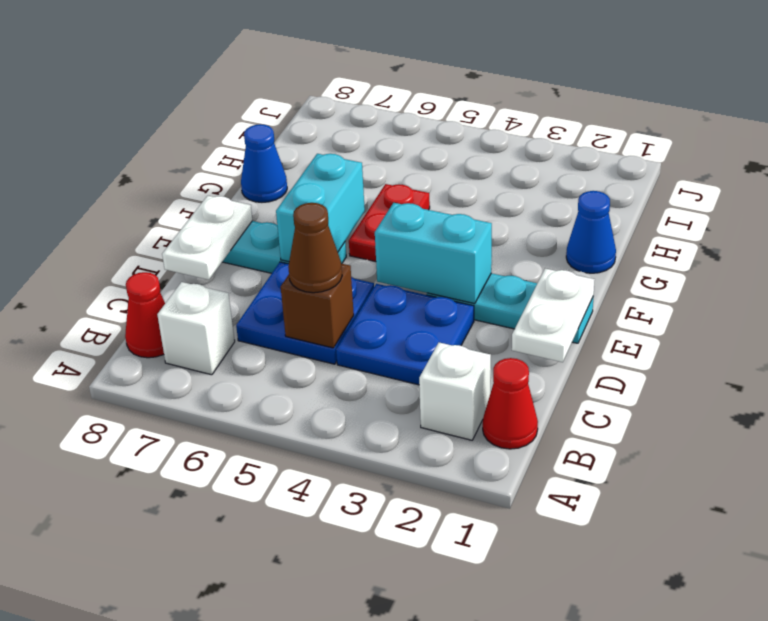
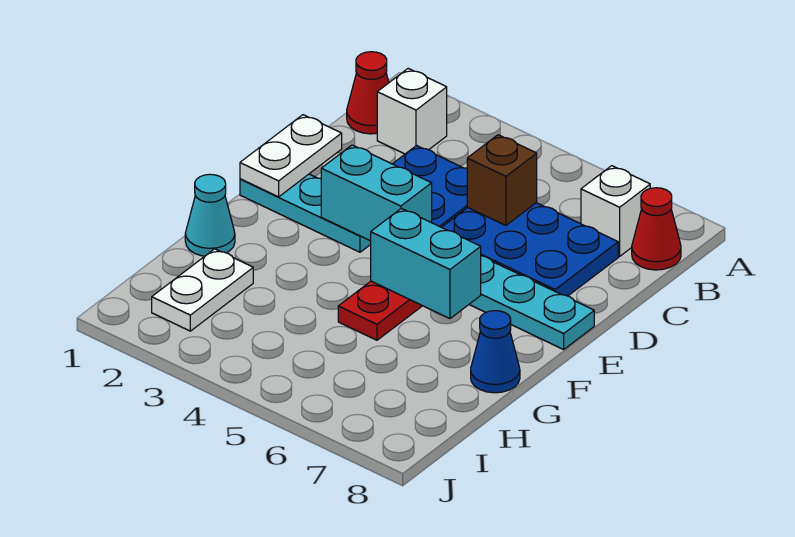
blue plate C5:D6 level 1 -> blue plate C5:D7 level 1
brown cone C5 level 3 -> none
white plate D8:E8 level 2 -> white plate H2:I2 level 1
cyan brick E6:F6 level 2 -> cyan brick F5:F6 level 2
blue cone G1 level 1 -> cyan cone G1 level 1

